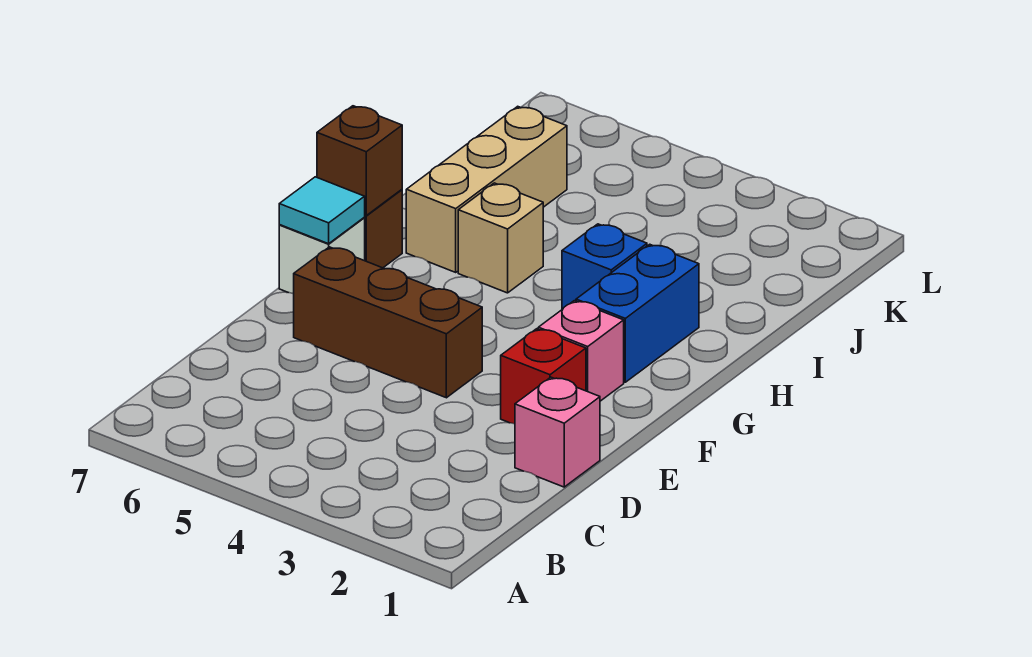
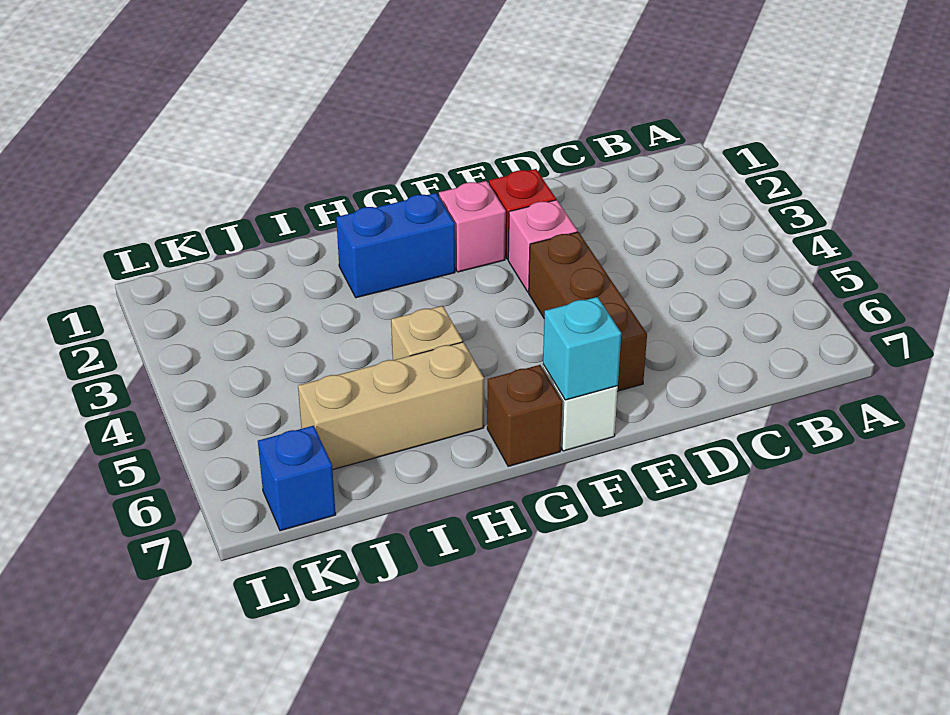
pink brick D1 level 1 -> pink brick E3 level 1
cyan tile F7 level 2 -> cyan brick F7 level 2
brown brick G7 level 2 -> none
blue brick H3 level 1 -> blue brick K7 level 1

